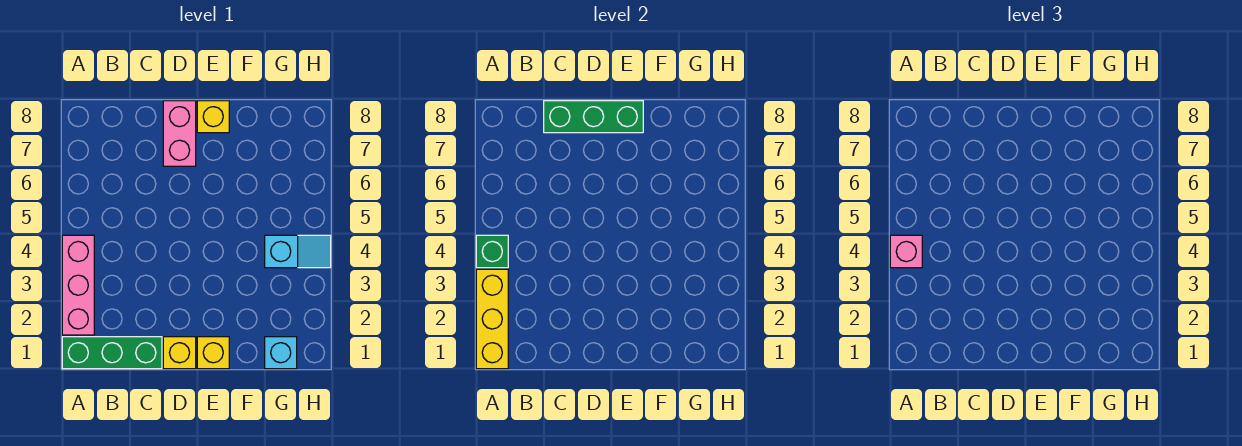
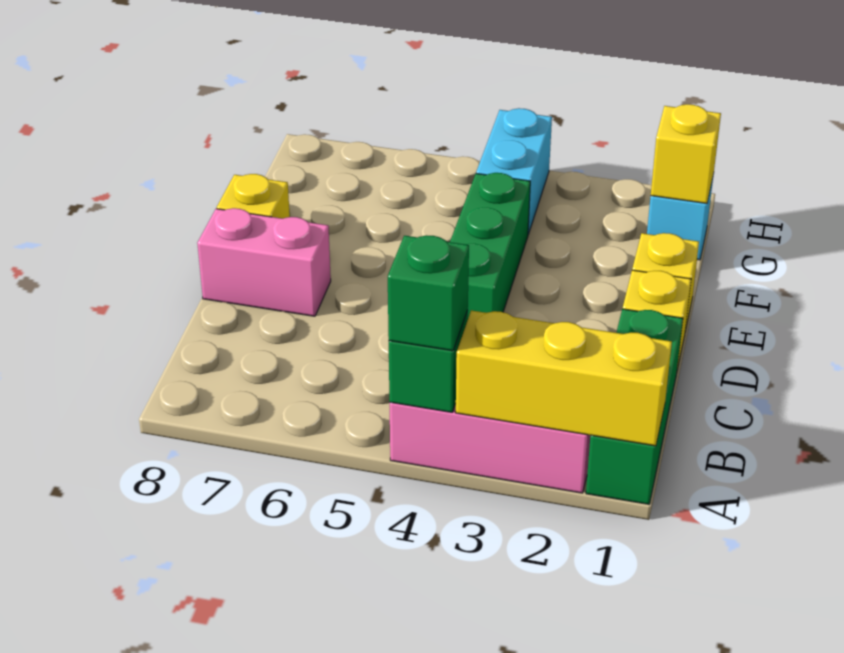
pink brick A4 level 3 -> green brick A4 level 3
green brick C8:E8 level 2 -> green brick D4:F4 level 1
none -> yellow brick G1 level 2
cyan slope G4:H4 level 1 top G -> cyan brick G4:H4 level 1

